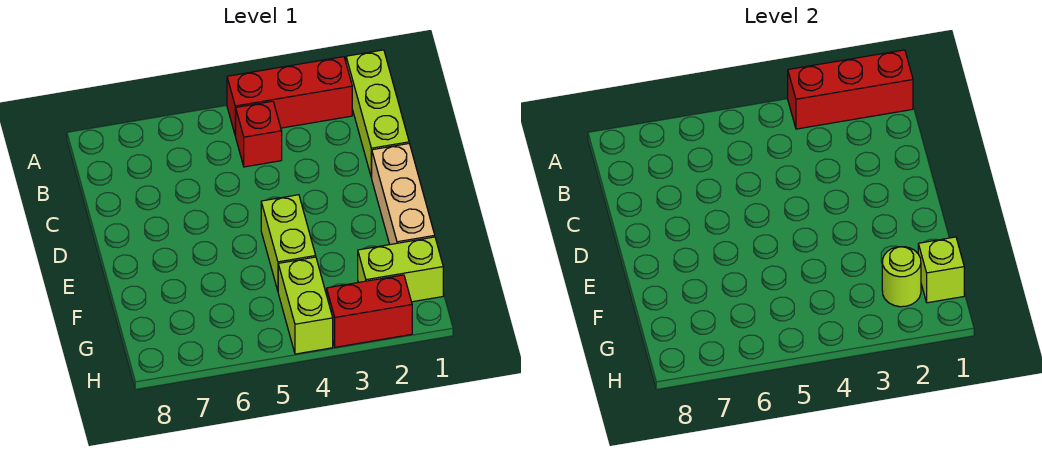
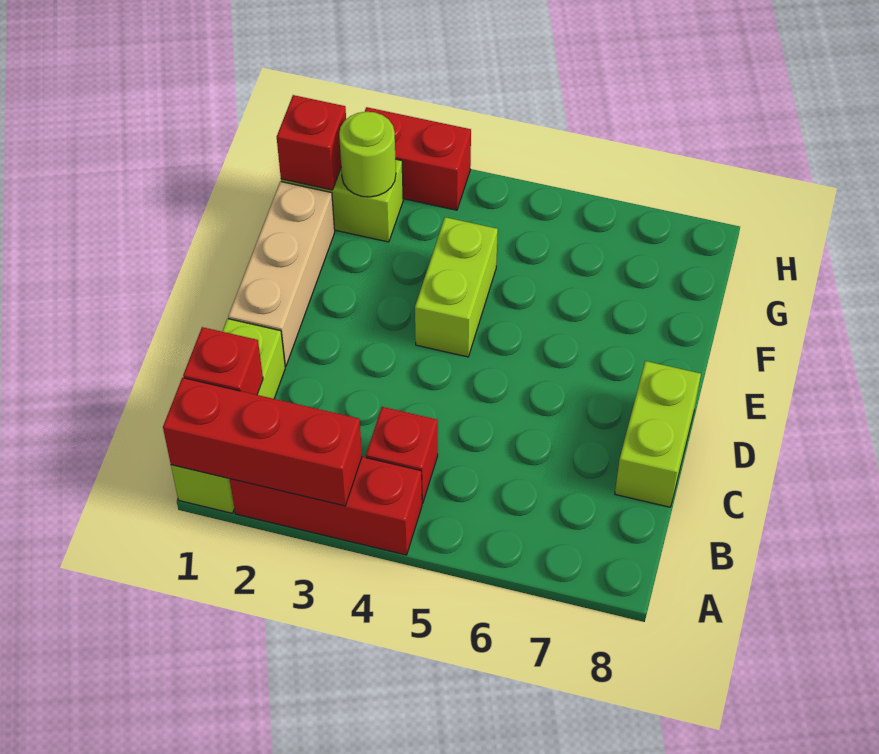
none -> red brick B1 level 2
lime brick G1 level 2 -> red brick G1 level 2
lime brick G4:H4 level 1 -> lime brick C8:D8 level 1

